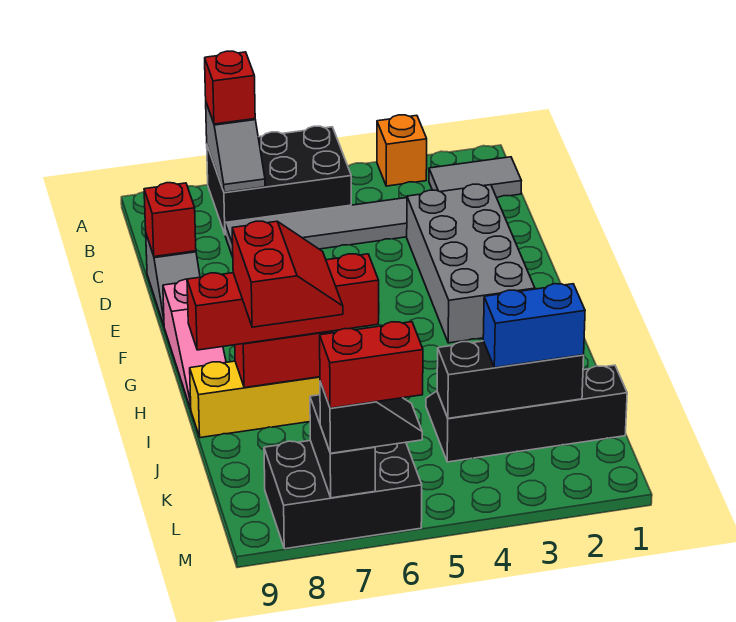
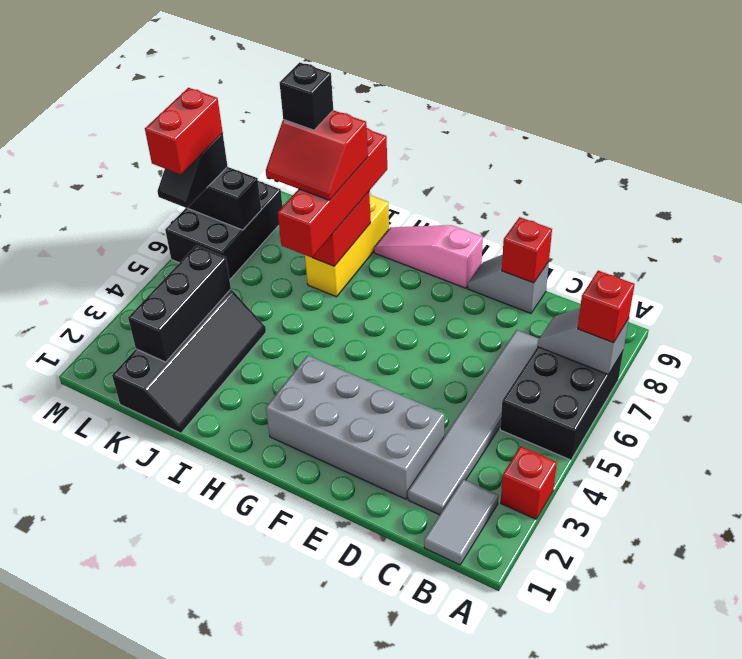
orange brick A3 level 1 -> red brick A3 level 1
none -> black brick J8 level 5
blue brick K2:K3 level 3 -> none

